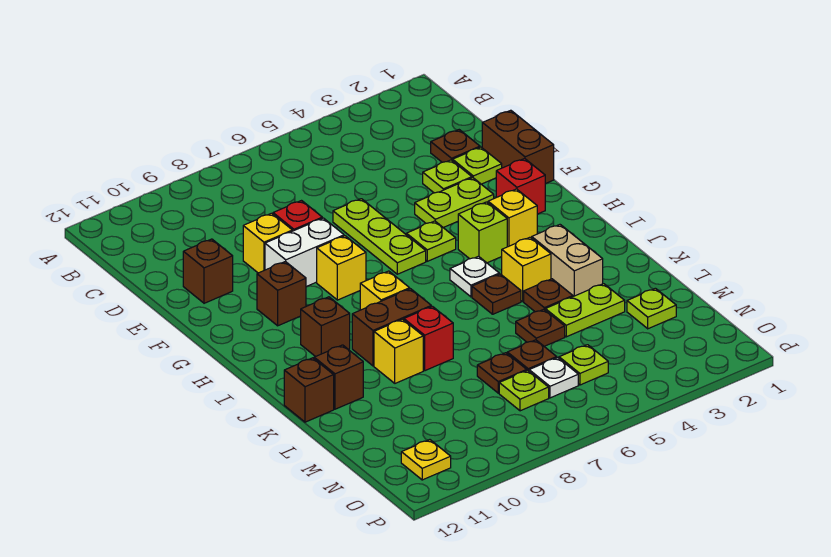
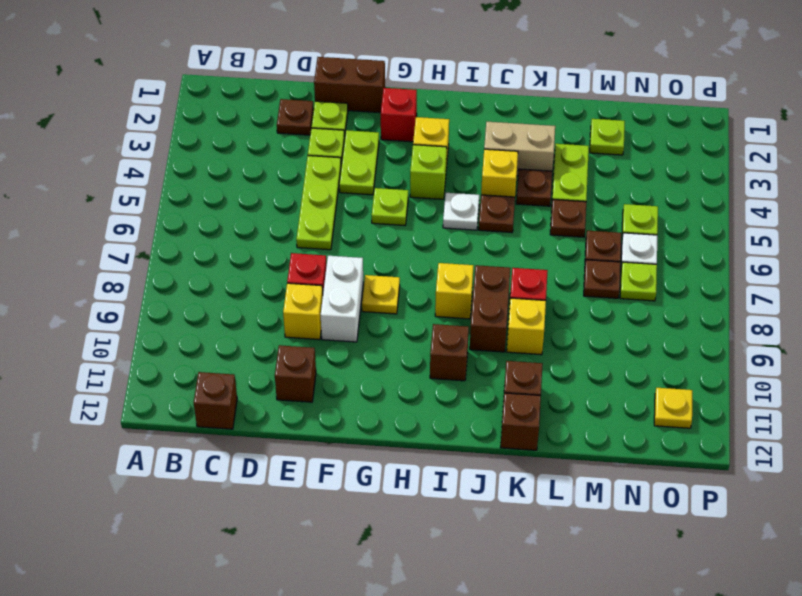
lime plate E6:G6 level 1 -> lime plate E4:E6 level 1
yellow brick G8 level 1 -> yellow plate G8 level 1
brown brick G10 level 1 -> brown brick C12 level 1

